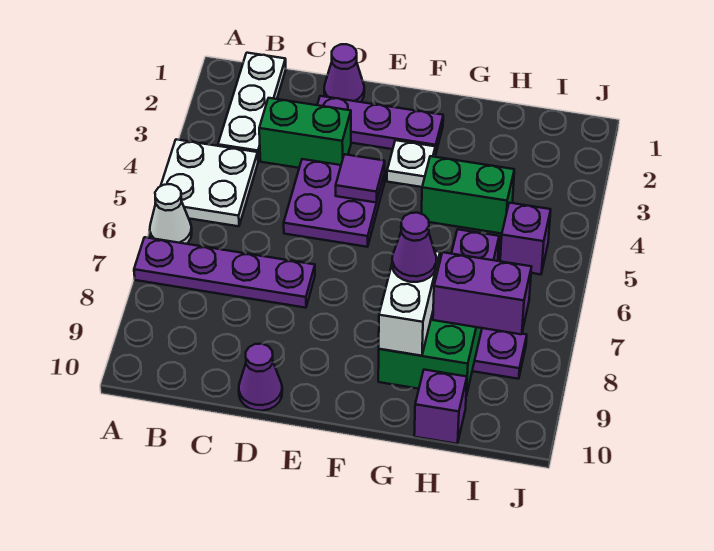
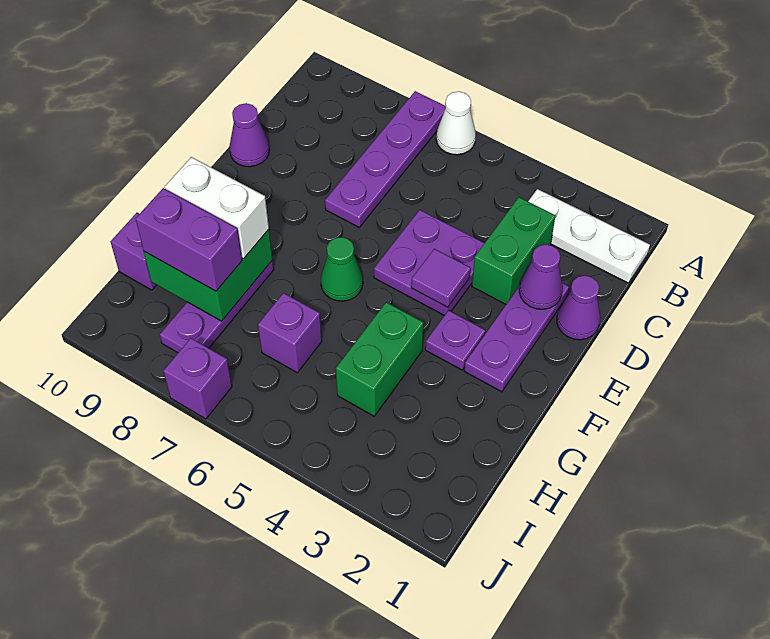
white plate A4:B5 level 1 -> none
white plate F3 level 1 -> purple plate F3 level 1
none -> green cone F6 level 1
purple cone G8 level 4 -> purple cone D2 level 2
purple brick H8:I8 level 3 -> purple brick H8:H9 level 3
purple brick I5 level 1 -> purple brick J7 level 1

